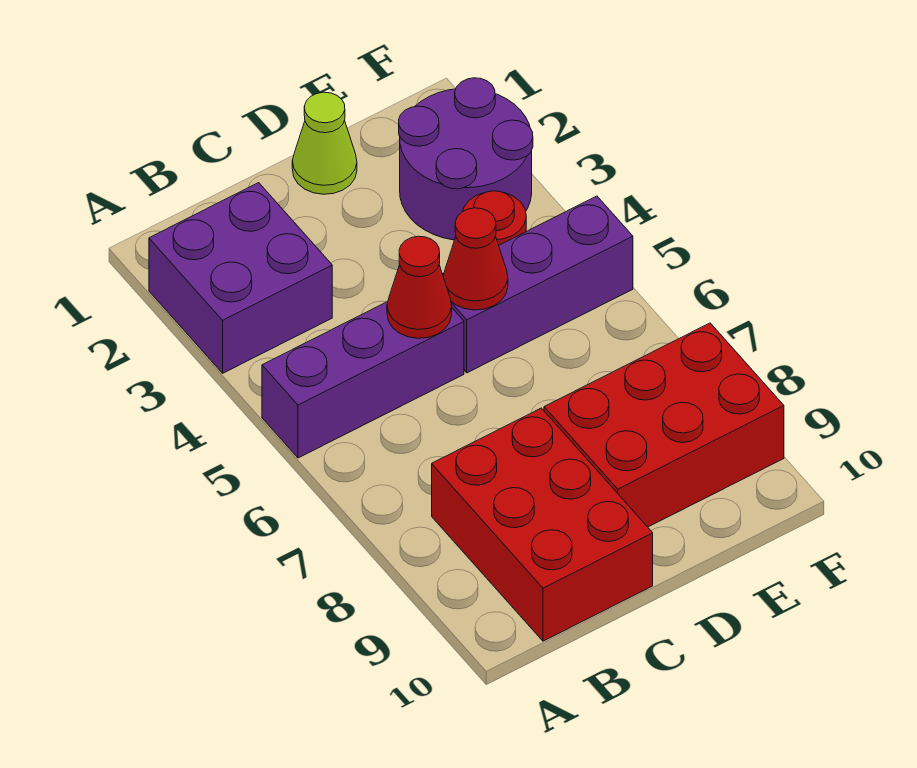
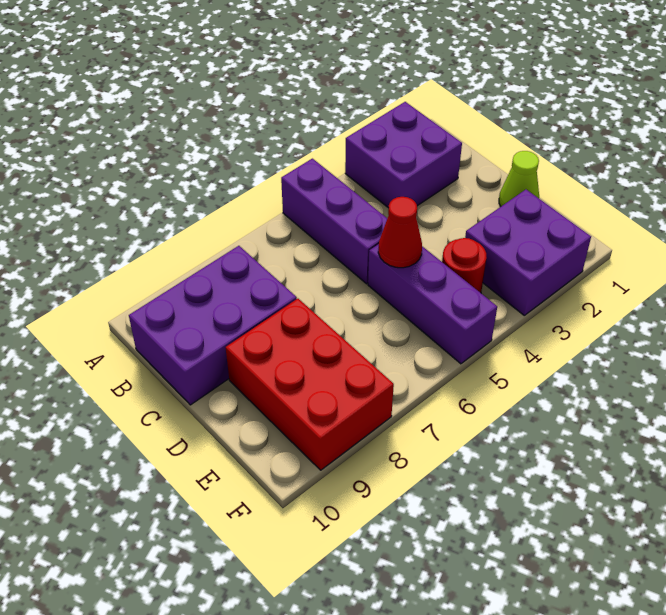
red brick B8:C10 level 1 -> purple brick B8:C10 level 1
red cone C5 level 2 -> none
purple round brick E2:F3 level 1 -> purple brick E2:F3 level 1

